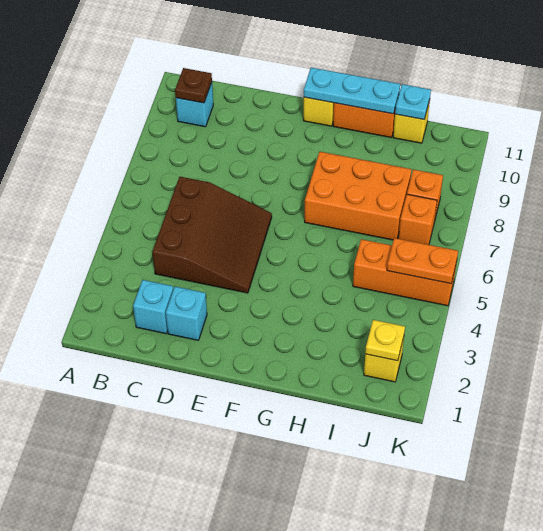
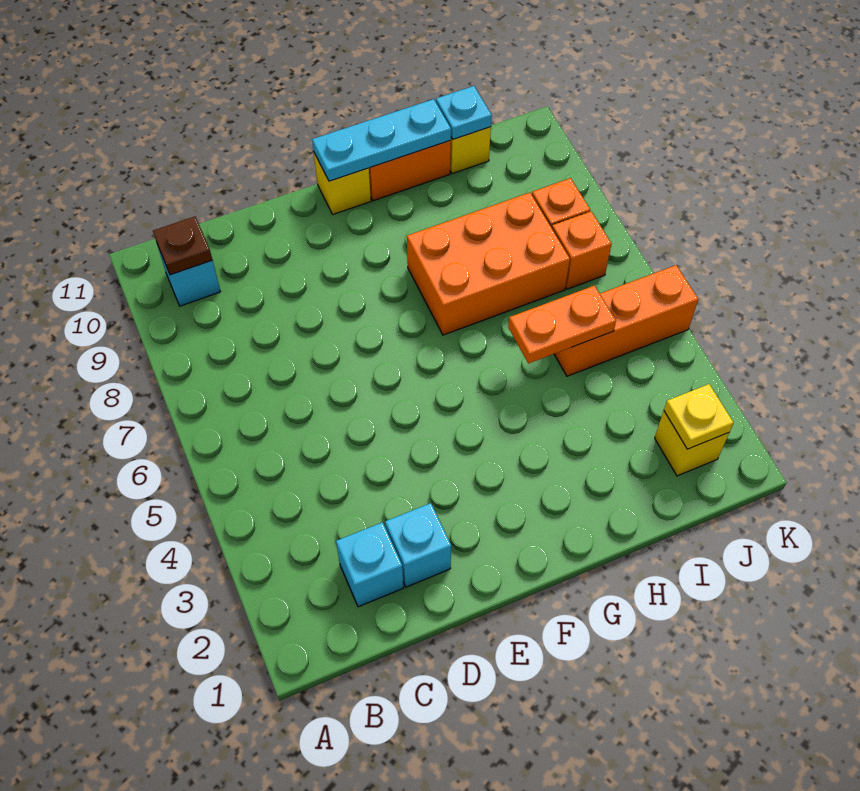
brown slope C4:E6 level 1 top C -> none
orange plate J5:K5 level 2 -> orange plate H5:I5 level 2

